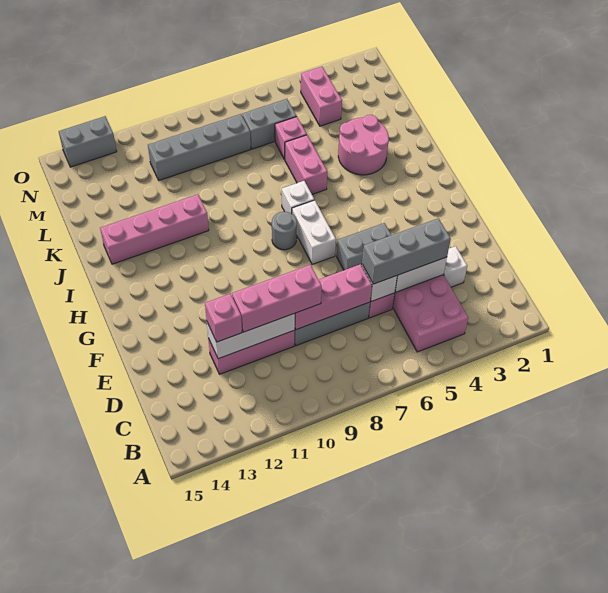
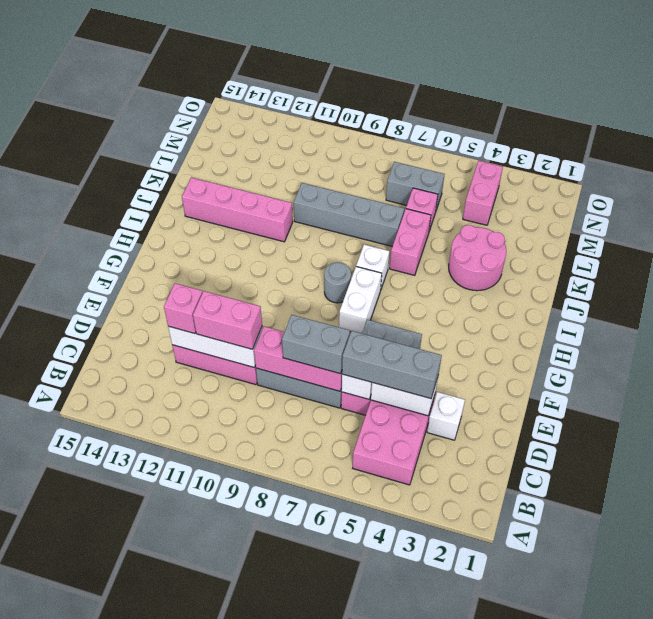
pink brick D9:D11 level 3 -> pink brick D10:D11 level 3
grey brick M8:M11 level 1 -> grey brick K7:K10 level 1
grey brick O13:O14 level 1 -> grey brick D7:D8 level 3

